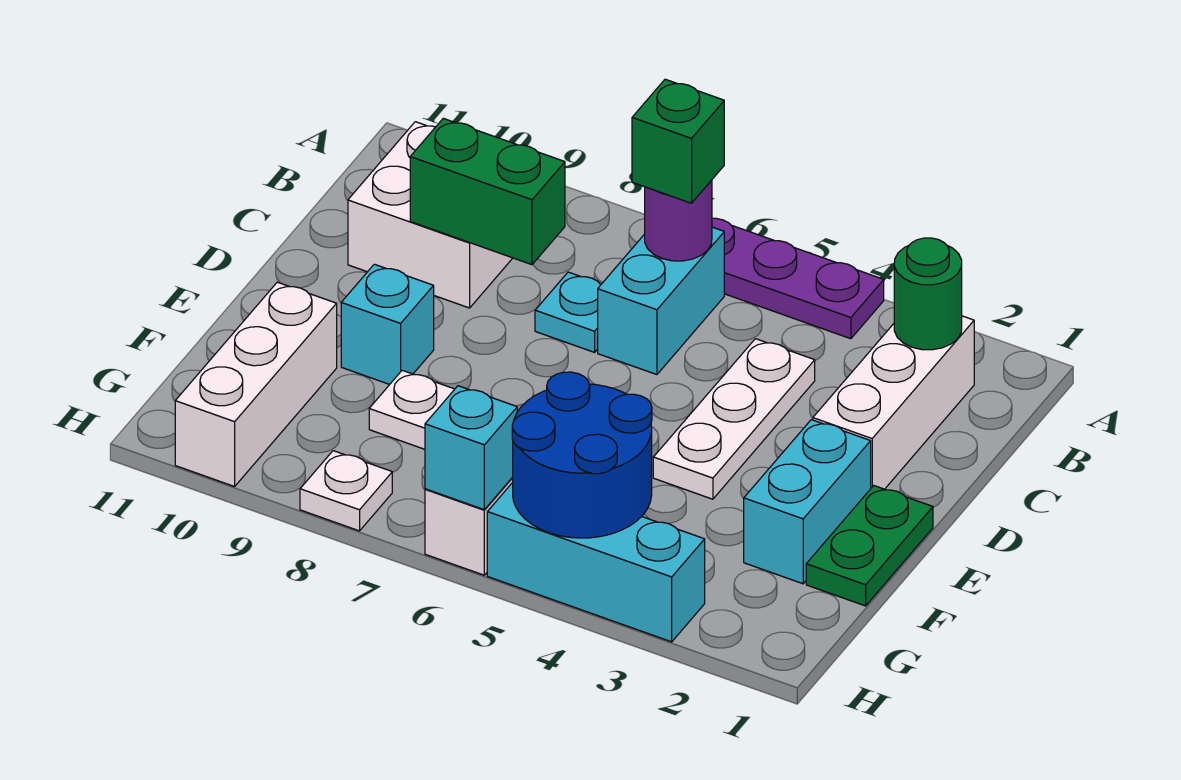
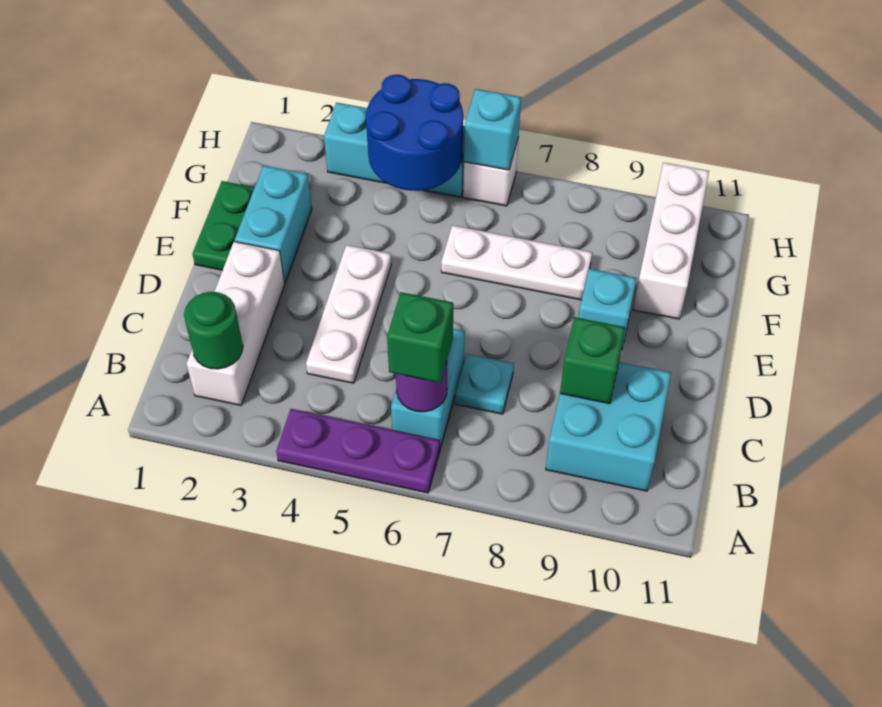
white brick B9:C10 level 1 -> cyan brick B9:C10 level 1
green brick C8:C9 level 2 -> green brick C9 level 2
white plate H8 level 1 -> none

